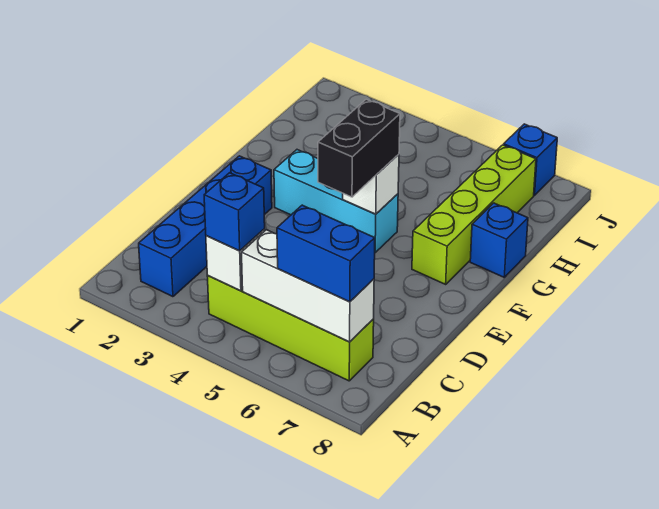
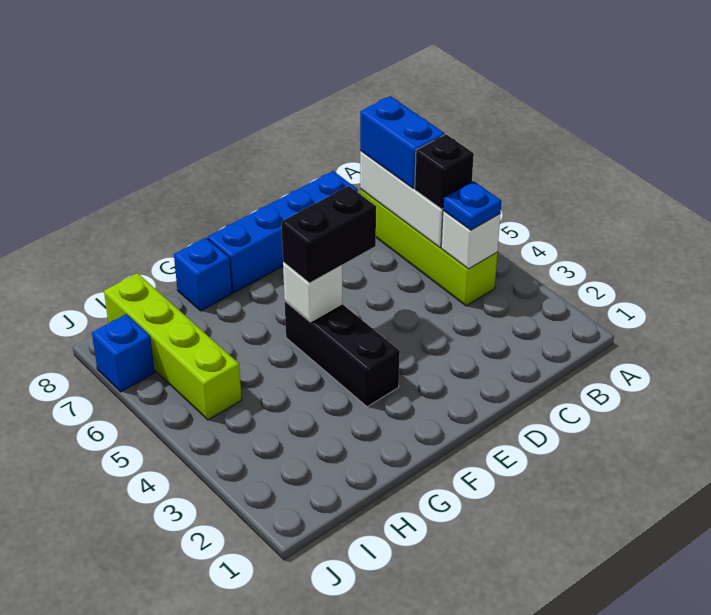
blue brick B2:E2 level 1 -> blue brick C8:F8 level 1
blue brick B4 level 3 -> blue plate B4 level 3
none -> black brick B5 level 3
cyan brick F3:F5 level 1 -> black brick F3:F5 level 1
lime brick F7:I7 level 1 -> lime brick I5:I8 level 1

